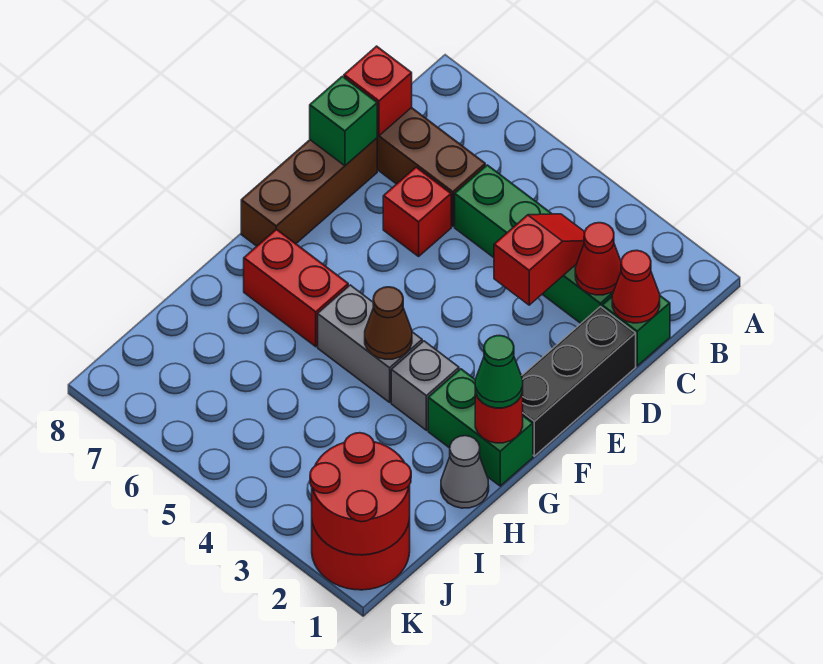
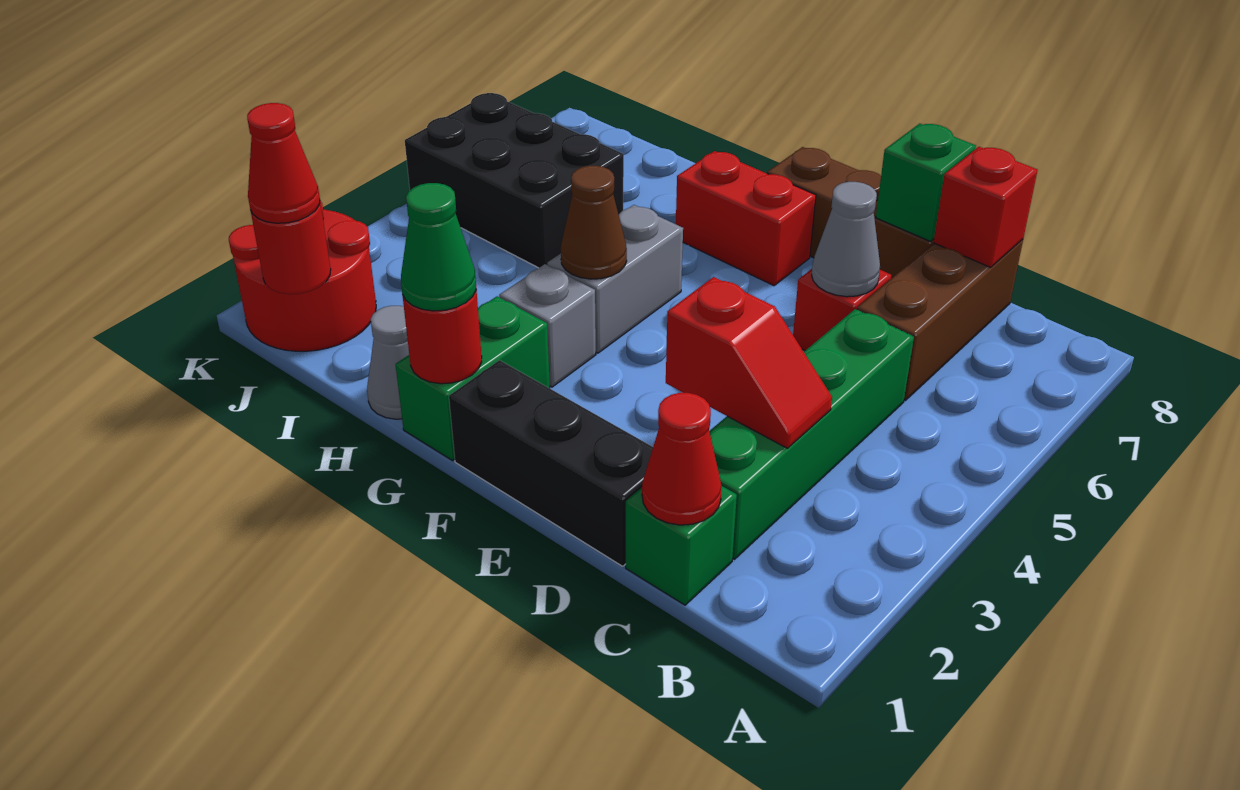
red cone C2 level 2 -> red cone J1 level 3
none -> grey cone D6 level 2
red brick G6:G7 level 1 -> red brick F7:G7 level 1
none -> black brick I5:K6 level 1
red round brick J1:K2 level 2 -> red round brick J1 level 2

